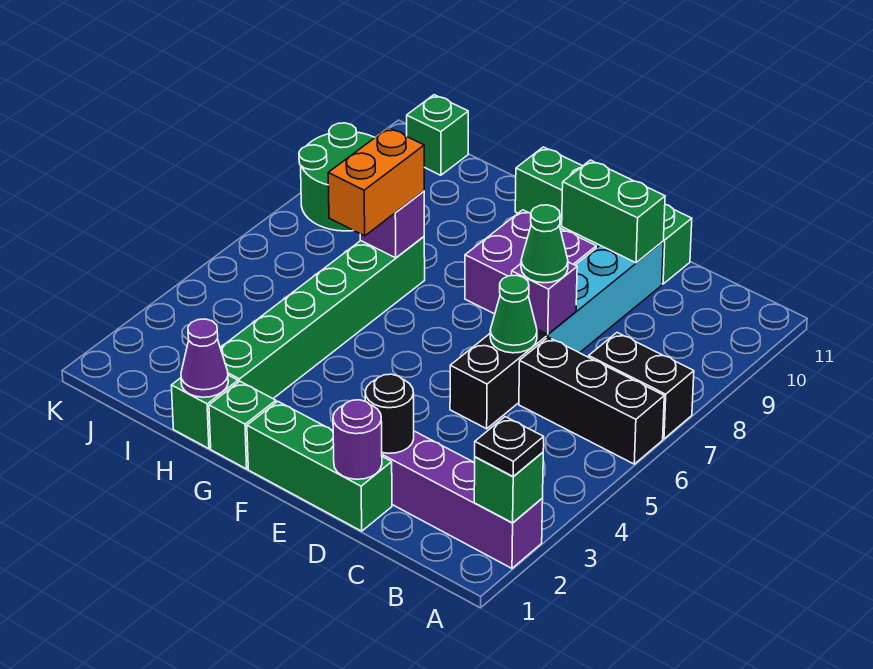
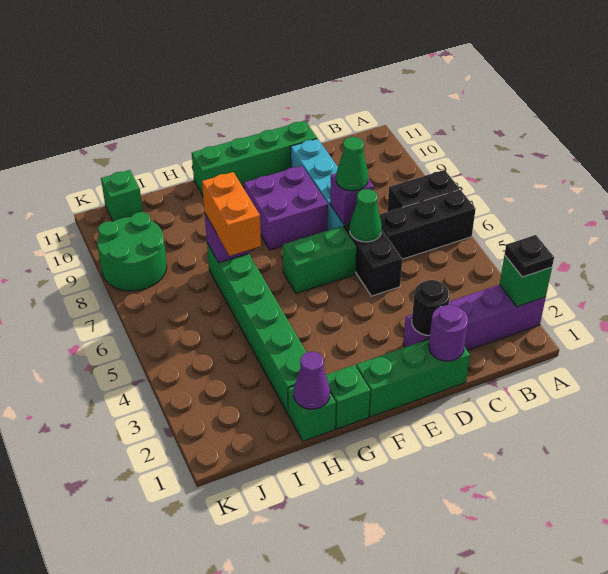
green brick D10:E10 level 2 -> green brick E6:F6 level 1

